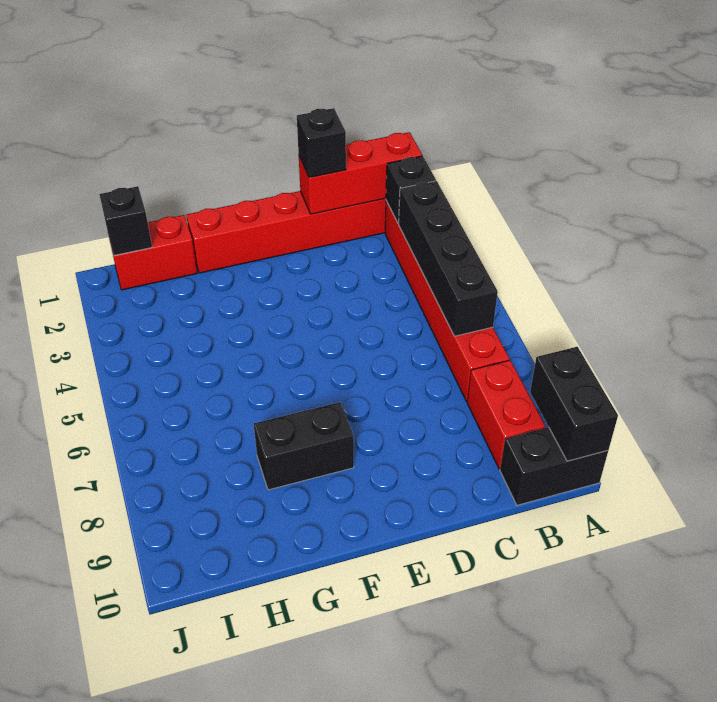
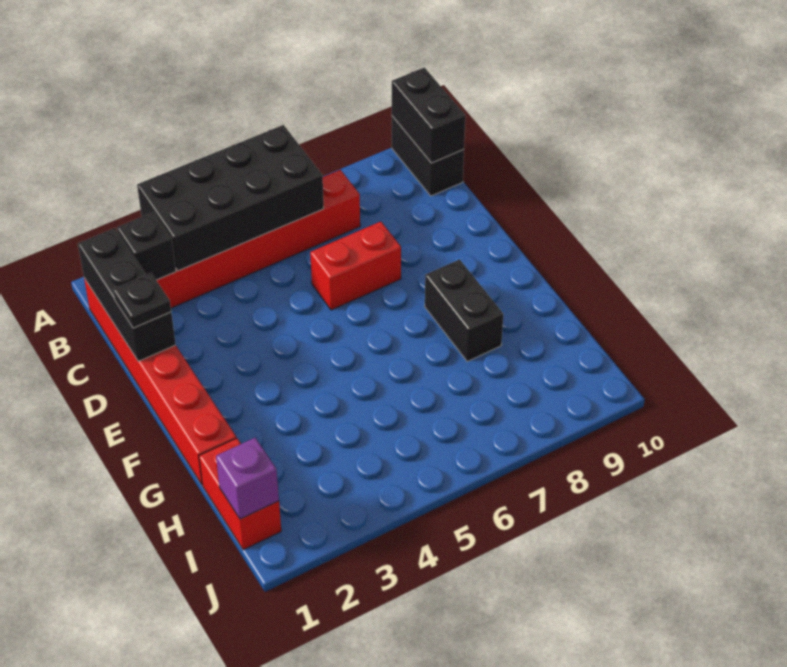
black brick A9:A10 level 2 -> black brick A10:B10 level 2
red brick B1:D1 level 2 -> black brick B1:D1 level 2
black brick B3:B6 level 2 -> black brick A3:B6 level 2
red brick B8:B9 level 1 -> red brick D6:D7 level 1
black brick D1 level 3 -> black plate D1 level 3
black brick I1 level 2 -> purple brick I1 level 2

